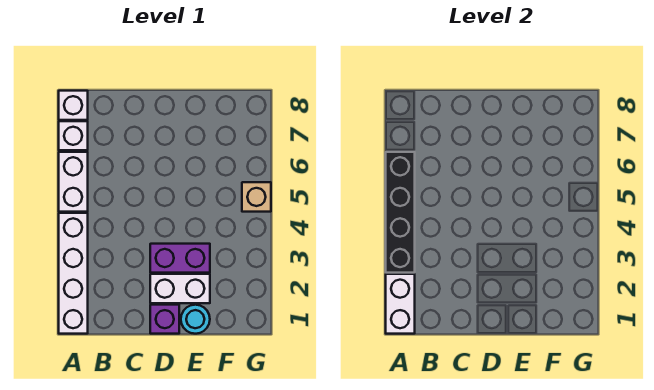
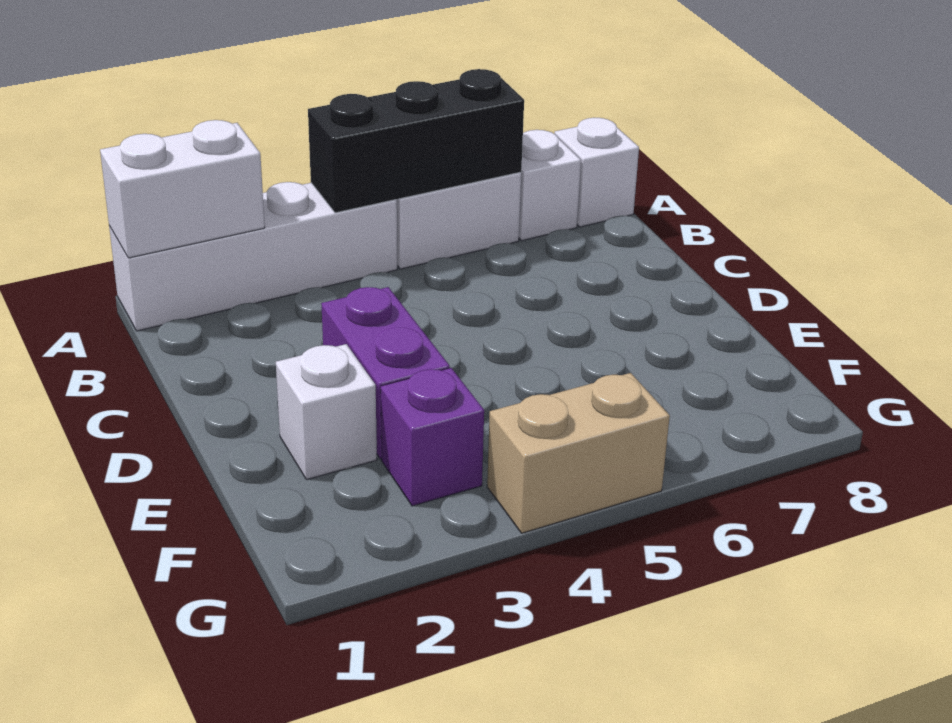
black brick A3:A6 level 2 -> black brick A4:A6 level 2
purple brick D1 level 1 -> purple brick F3 level 1
white brick D2:E2 level 1 -> white brick E2 level 1
cyan round brick E1 level 1 -> none
tan brick G5 level 1 -> tan brick G4:G5 level 1

